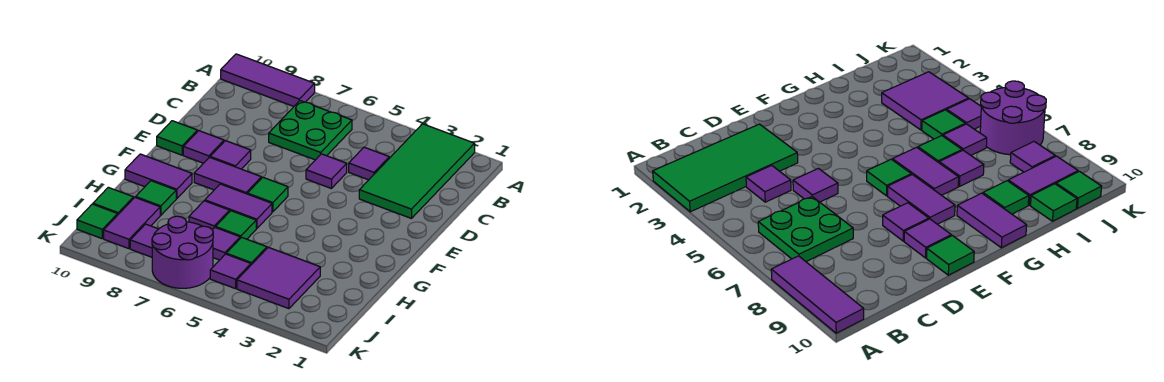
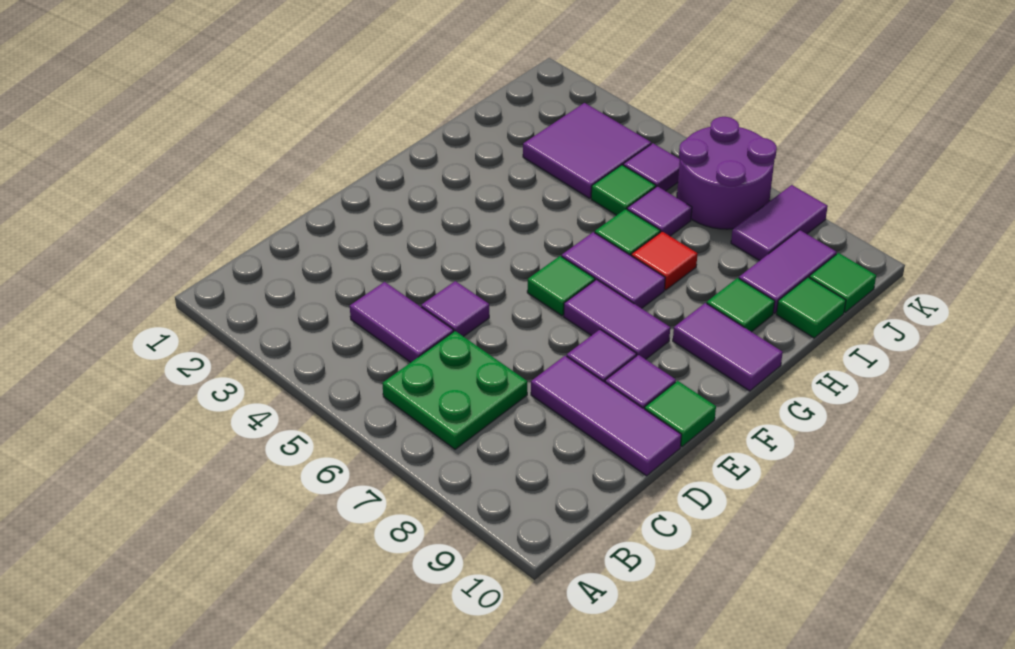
green tile A2:D3 level 1 -> none
purple tile A8:A10 level 1 -> purple tile D8:D10 level 1
purple tile C4 level 1 -> purple tile C4:C5 level 1
purple tile H7 level 1 -> red tile H7 level 1
purple tile J8 level 1 -> purple tile J8:K8 level 1

